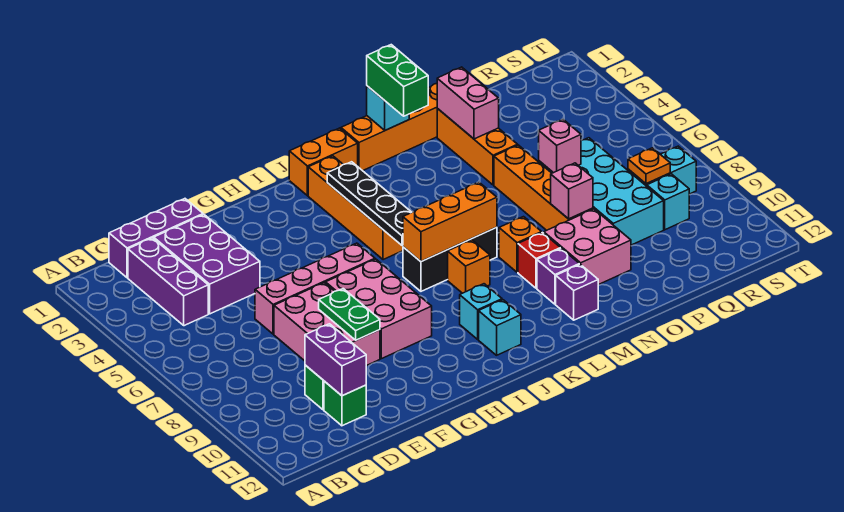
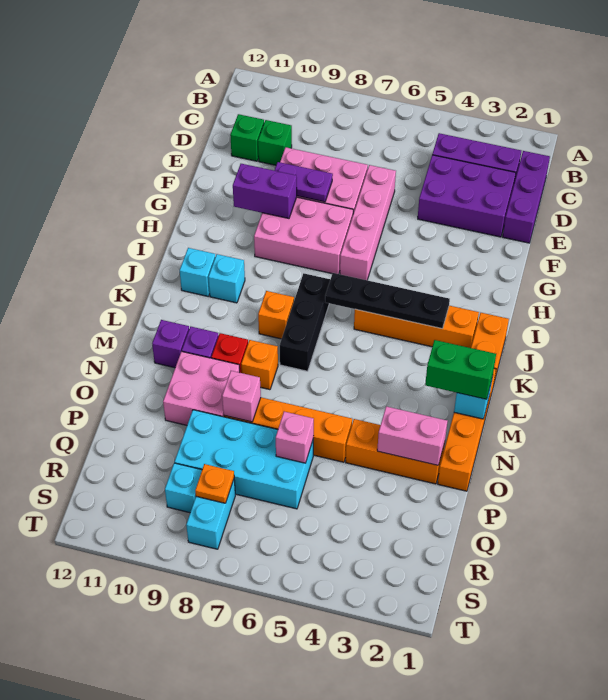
purple brick D10:D11 level 2 -> purple brick G9:G10 level 2
green plate F8:F9 level 2 -> purple plate F8:F9 level 2
orange brick J7:L7 level 2 -> none

